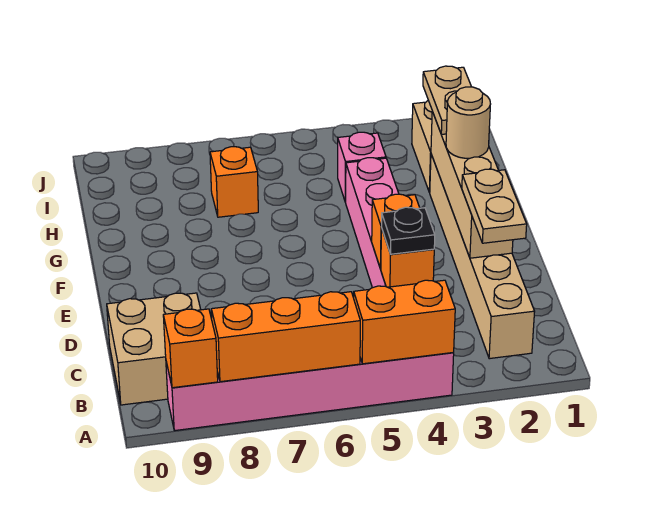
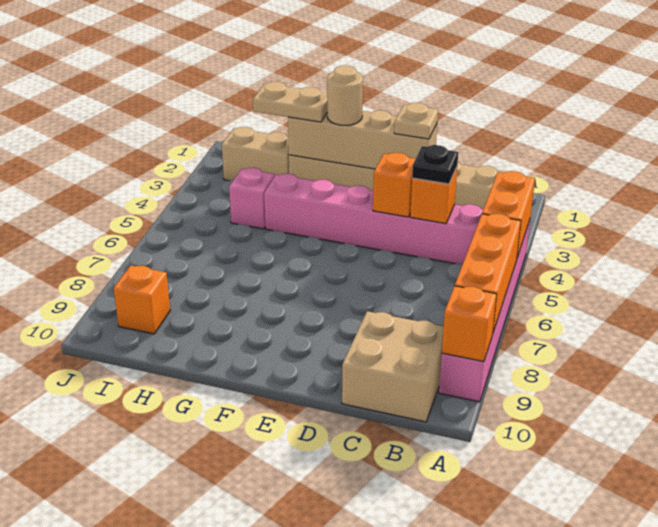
tan plate C2:D2 level 3 -> tan plate D2 level 3
orange brick H7 level 1 -> orange brick I9 level 1

